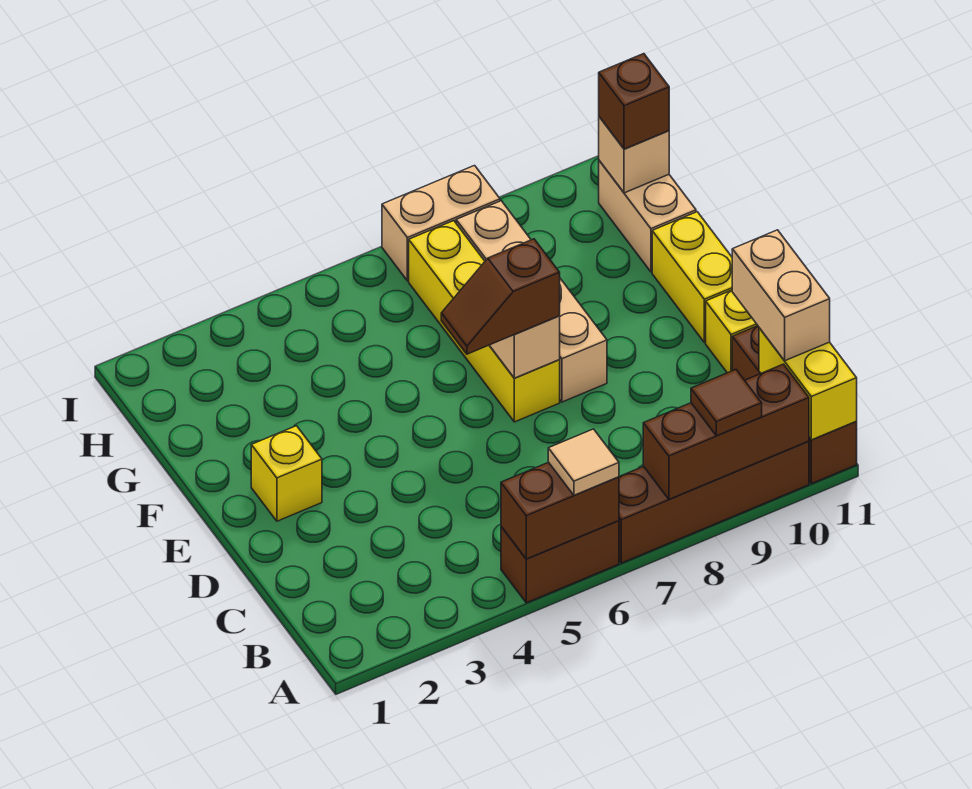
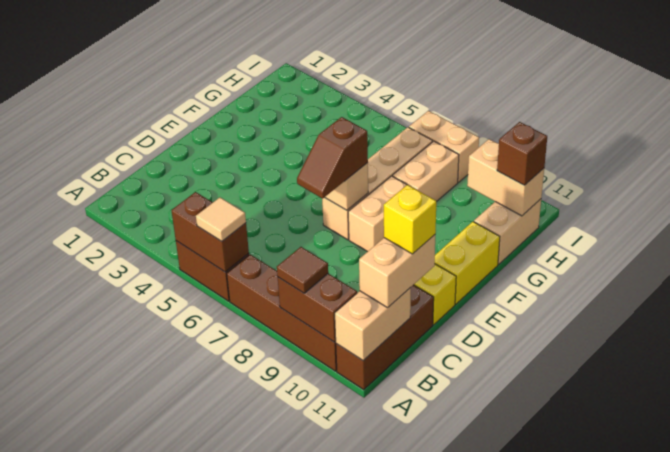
brown brick A8:A10 level 2 -> brown brick A9:A10 level 2
yellow brick A11:B11 level 2 -> tan brick A11:B11 level 2
yellow brick E2 level 1 -> yellow brick C11 level 4
brown slope E6:E7 level 3 top 7 -> brown slope D7:E7 level 3 top E
yellow brick E7:H7 level 1 -> tan brick E7:H7 level 1
tan brick H11 level 2 -> tan brick H10:H11 level 2

